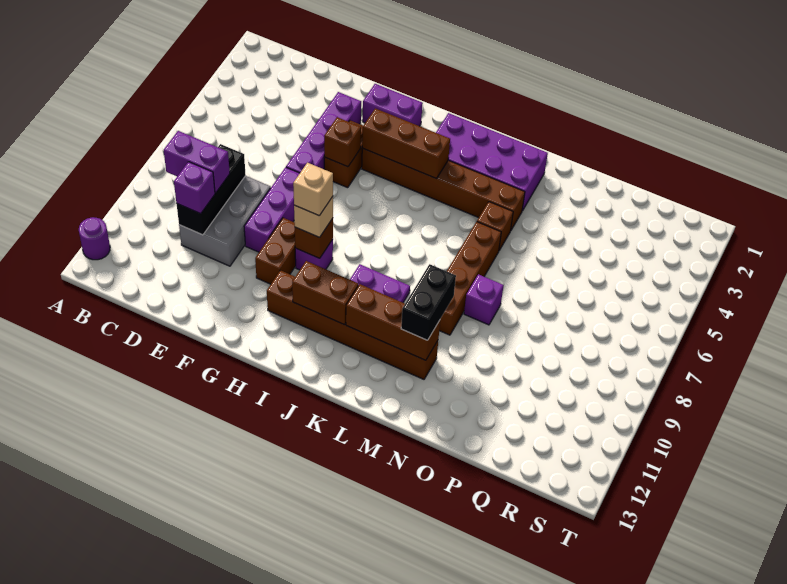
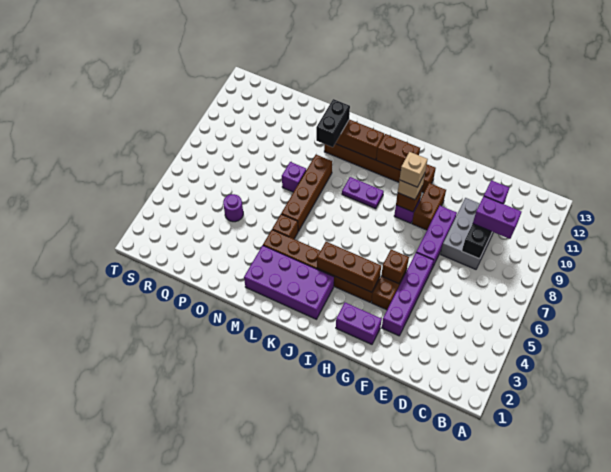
purple round brick A12 level 1 -> purple round brick P5 level 1

